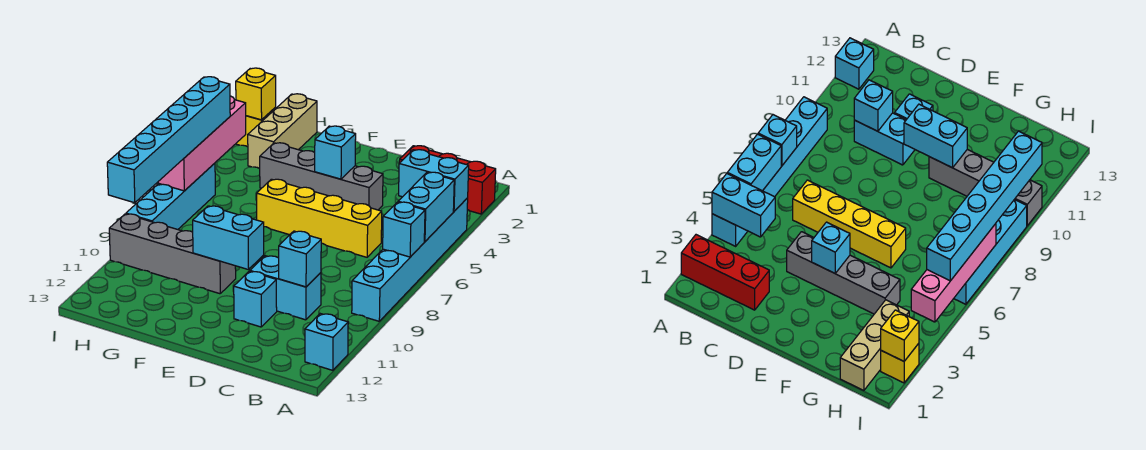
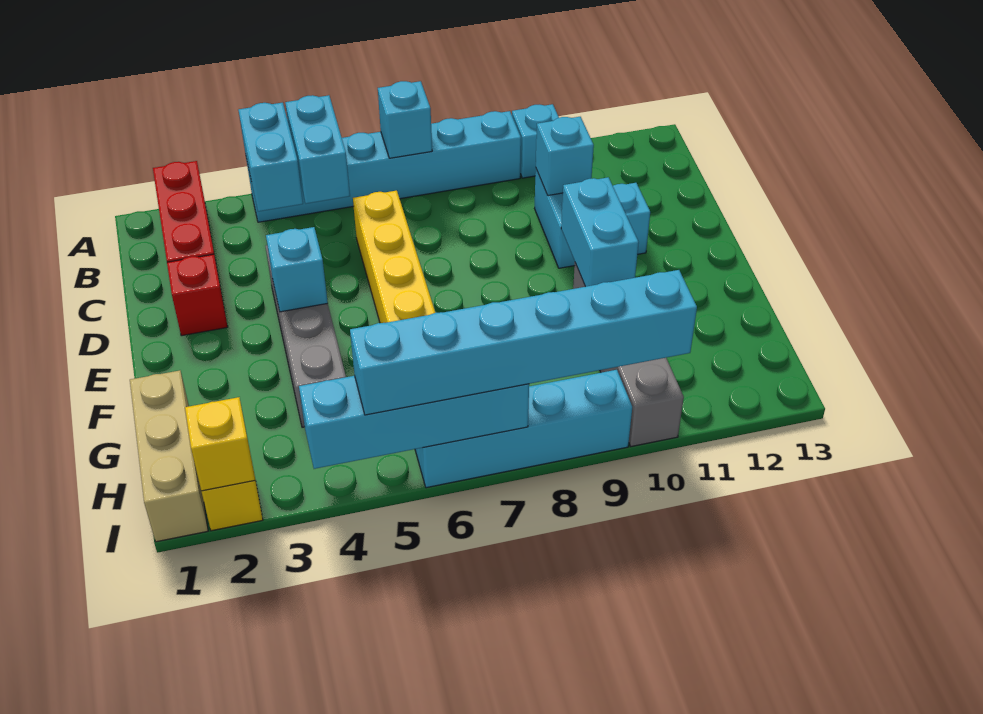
cyan brick A5:A6 level 2 -> cyan brick A5:B5 level 2
cyan brick A12 level 1 -> cyan brick A10 level 1
none -> red brick D2 level 1
tan brick H1:H3 level 1 -> tan brick G1:I1 level 1
pink brick I4:I7 level 2 -> cyan brick I4:I7 level 2

